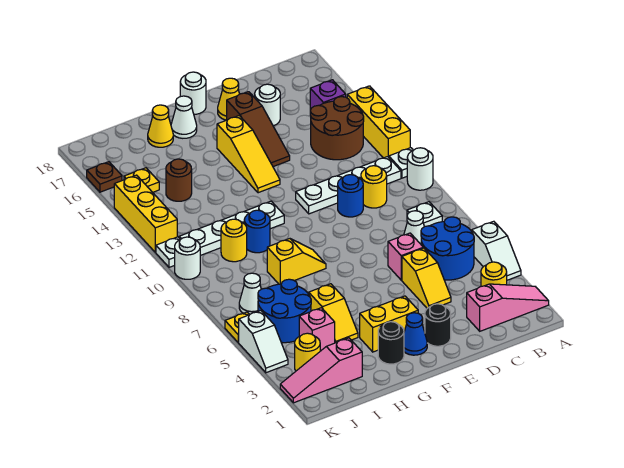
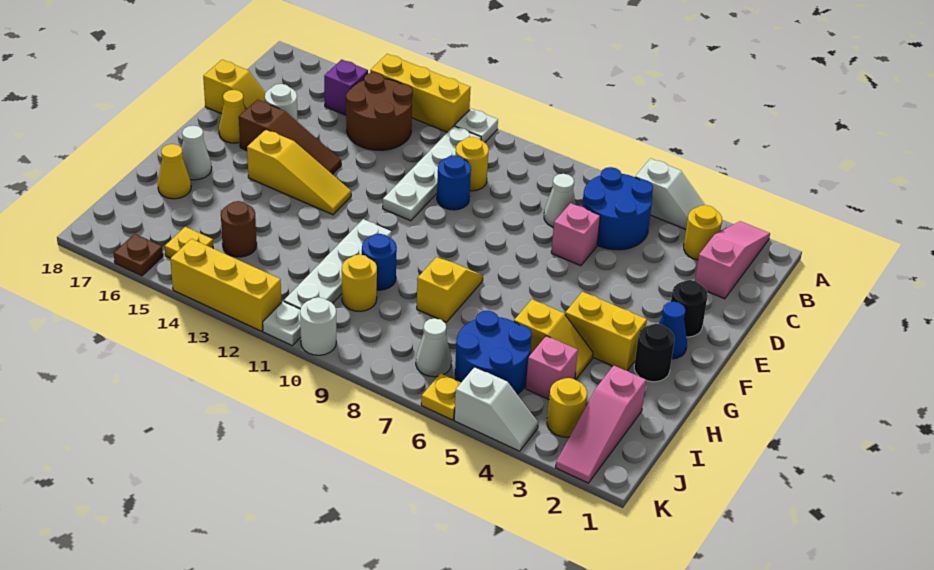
white round brick A10 level 1 -> none
white plate B8 level 1 -> none
yellow slope D4:D5 level 1 top 5 -> yellow slope D17:D18 level 1 top 18
yellow brick F3:G3 level 1 -> yellow brick G3:G4 level 1
white round brick F18 level 1 -> none

